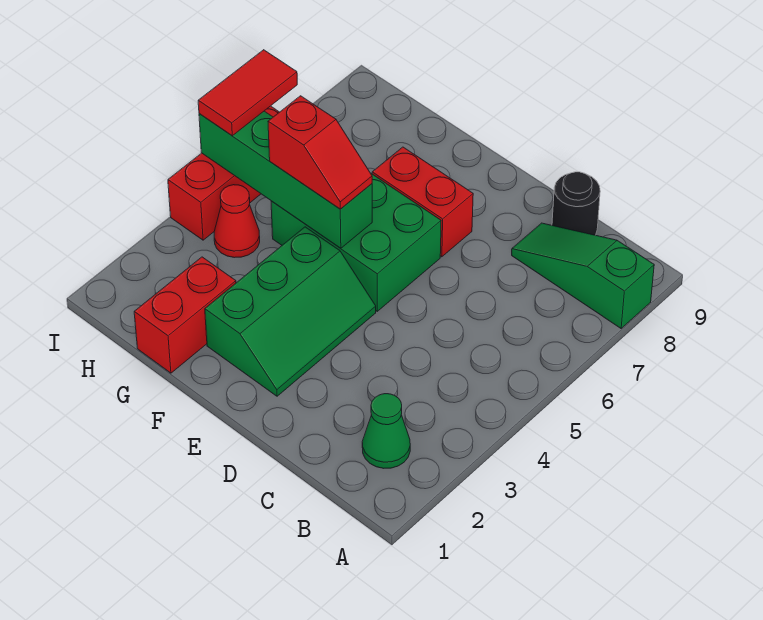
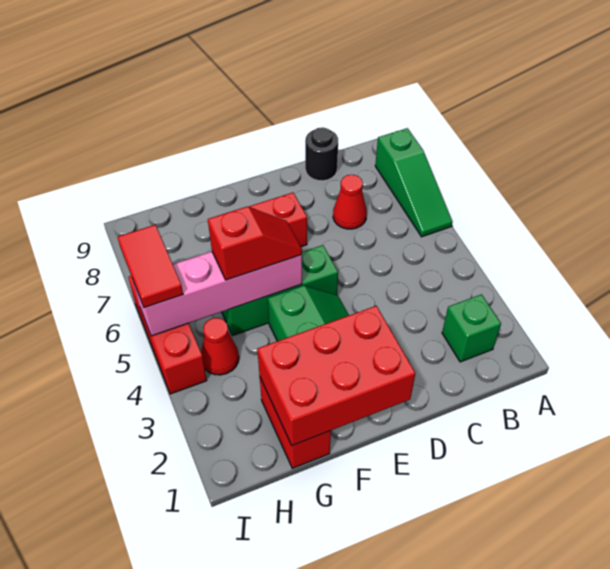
green slope A8:C8 level 1 top A -> green slope A6:A8 level 1 top 8
green cone B2 level 1 -> green brick B2 level 1
none -> red cone C7 level 1
none -> red brick E1:G2 level 2
green brick E5:G6 level 1 -> green brick E5:G5 level 1
green brick F5:I5 level 2 -> pink brick F5:I5 level 2

